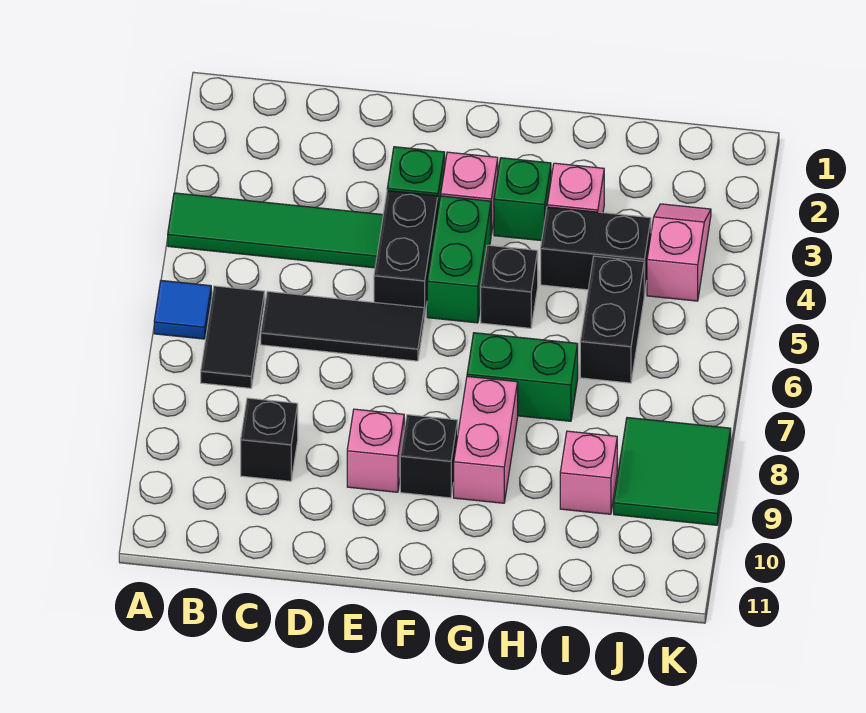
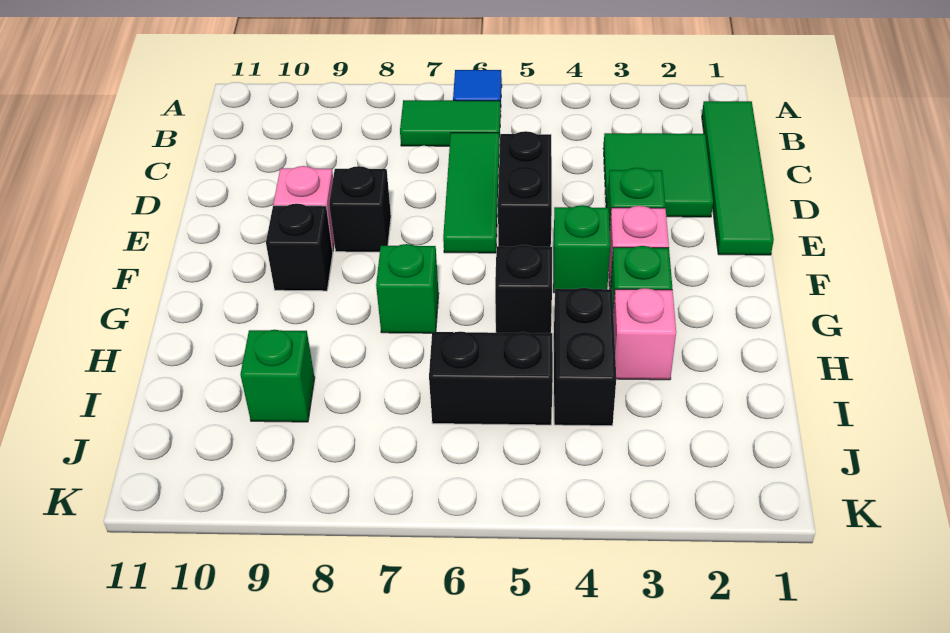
green tile A4:D4 level 1 -> green tile B1:E1 level 1
black tile B6:B7 level 1 -> green tile B6:B7 level 1
black tile C6:E6 level 1 -> green tile C6:E6 level 1
black brick C9 level 1 -> black brick E8 level 1
black brick E4:E5 level 1 -> black brick D5:E5 level 1
green brick F4:F5 level 1 -> green brick F4 level 1
green brick G7:H7 level 1 -> green brick G7 level 1
pink brick G8:G9 level 1 -> none
pink brick I9 level 1 -> green brick I9 level 1
pink slope J3:J4 level 1 top 4 -> none
green tile J8:K9 level 1 -> green tile C2:D3 level 1

